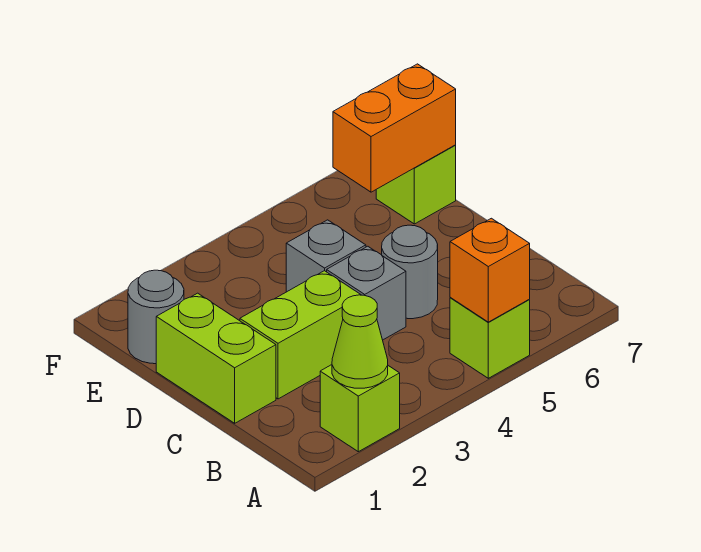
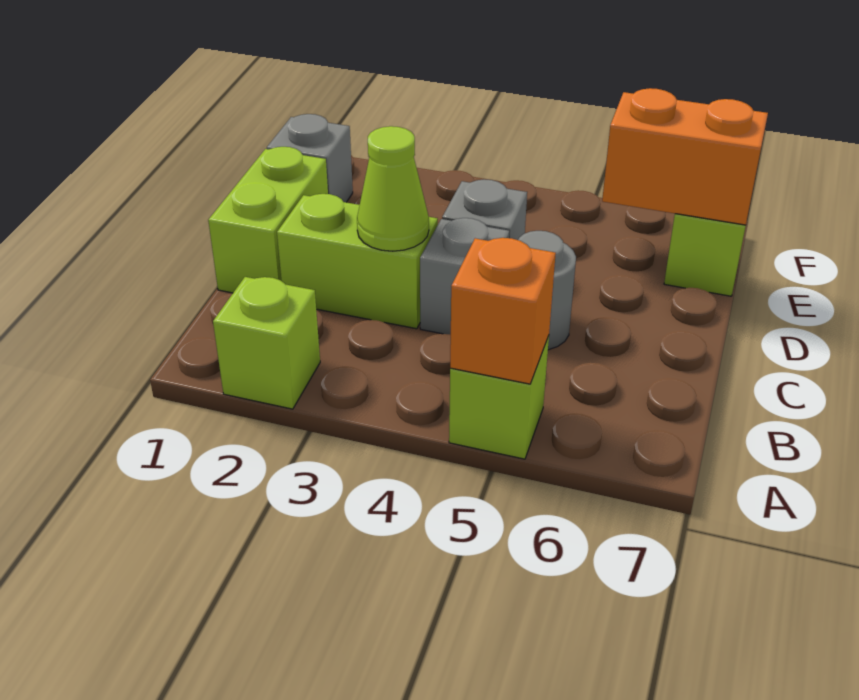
lime cone A2 level 2 -> lime cone C3 level 2
grey round brick E1 level 1 -> grey brick E1 level 1

